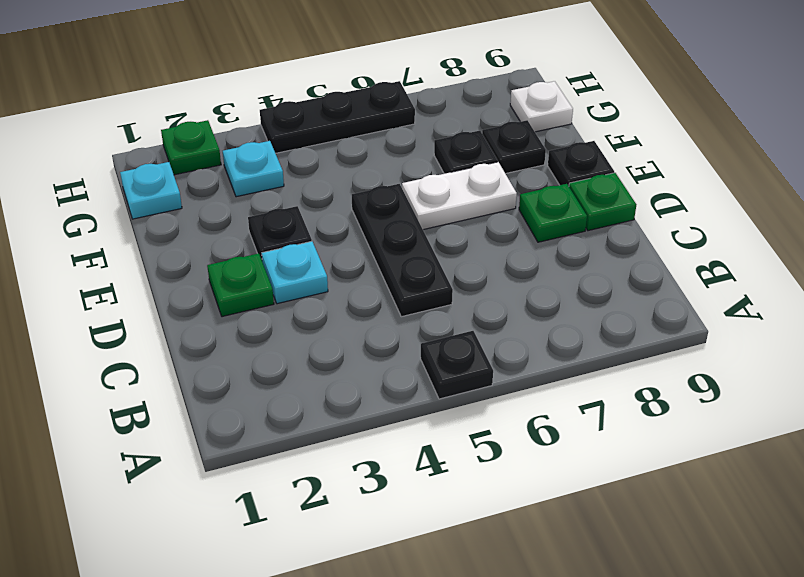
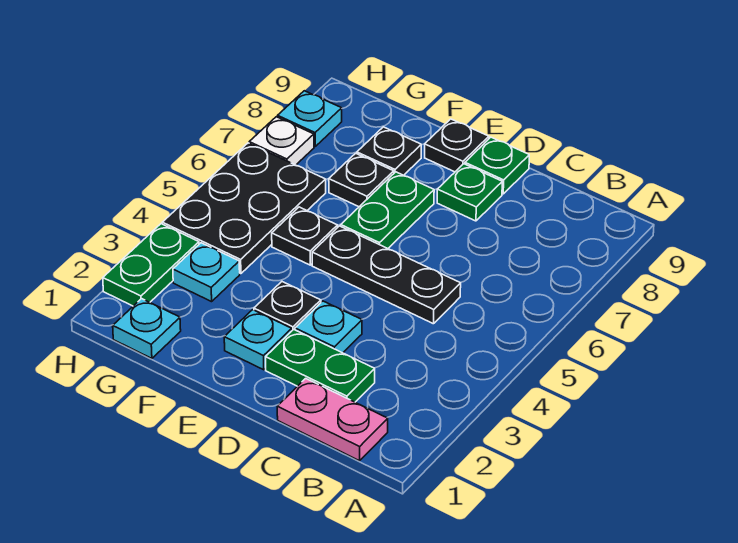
black plate A5 level 1 -> black plate F5 level 1
none -> pink plate B1:C1 level 1
green plate D2 level 1 -> green plate C2:D2 level 1
none -> cyan plate E2 level 1
white plate E6:E7 level 1 -> green plate E6:E7 level 1
white plate G9 level 1 -> white plate H7 level 1
green plate H2 level 1 -> green plate H2:H3 level 1
black plate H4:H6 level 1 -> black plate G4:H6 level 1
none -> cyan plate H8 level 1

